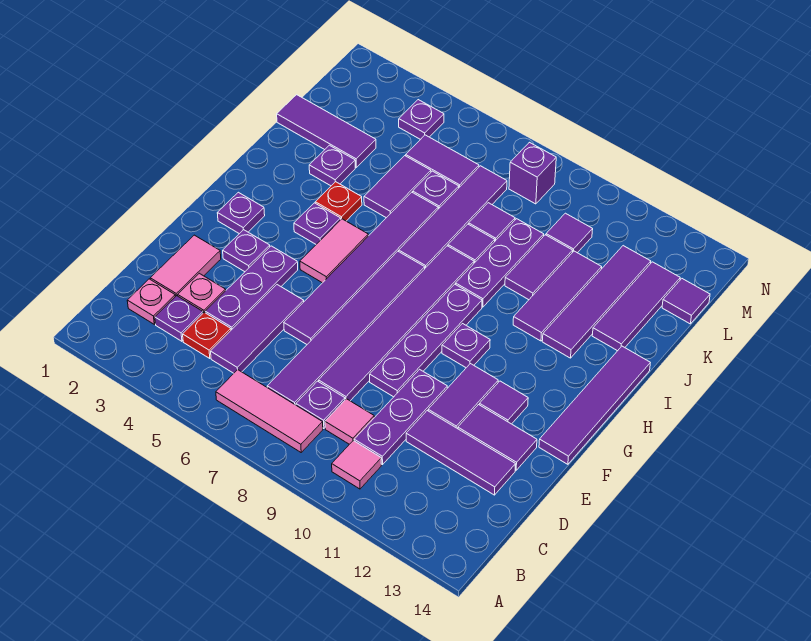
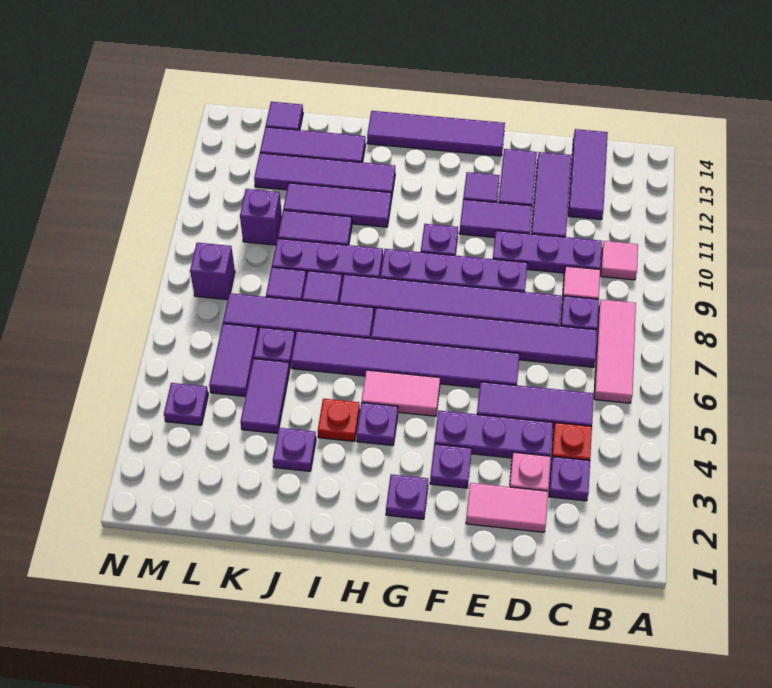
pink plate C2 level 1 -> none
purple tile J5:K5 level 1 -> purple tile K4:K5 level 1
purple tile K1:K3 level 1 -> purple tile C12:C14 level 1
purple tile L10 level 1 -> purple brick L10 level 1

